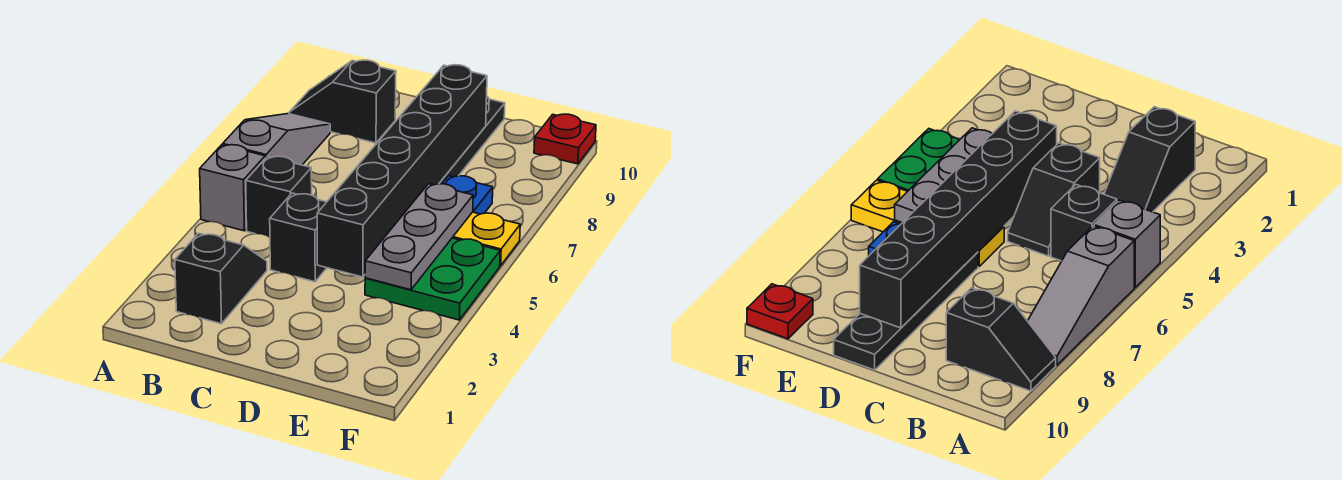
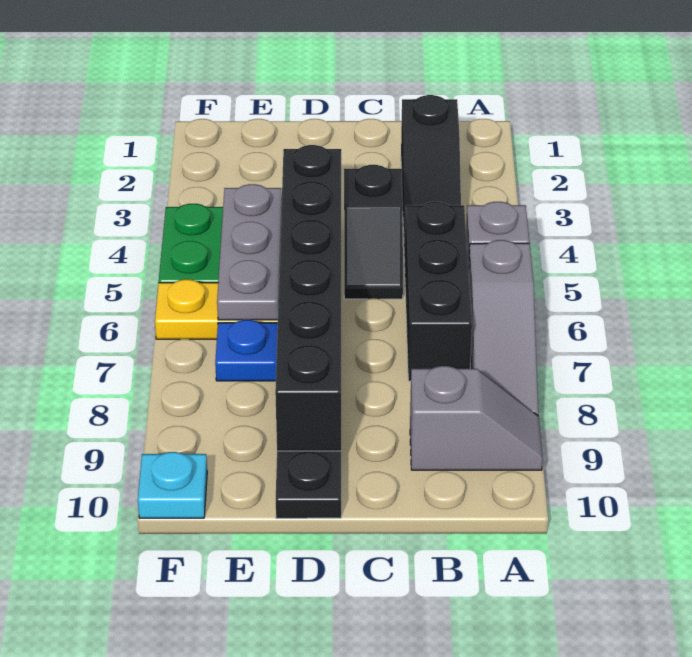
black slope A9:B9 level 1 top B -> grey slope A9:B9 level 1 top B
black slope B2:B3 level 1 top 2 -> black slope B2:B4 level 1 top 2
black brick B5 level 1 -> black brick B5:B7 level 1
red plate F10 level 1 -> cyan plate F10 level 1

